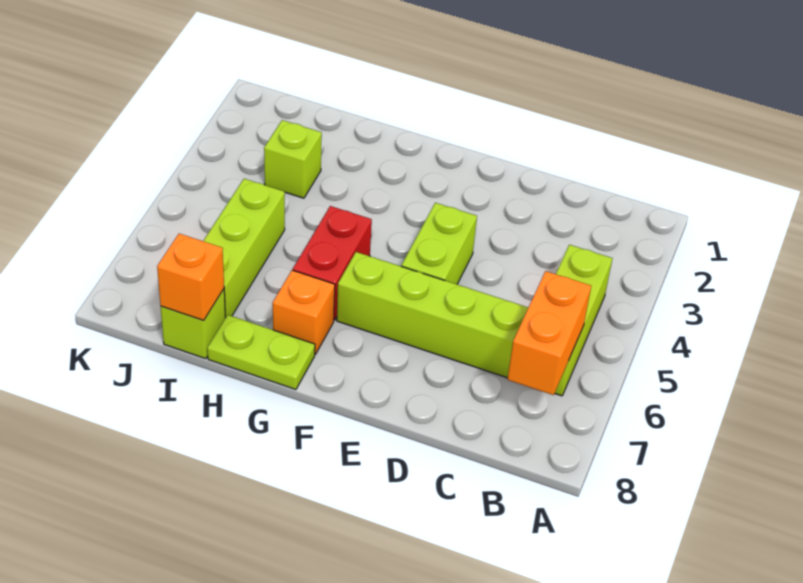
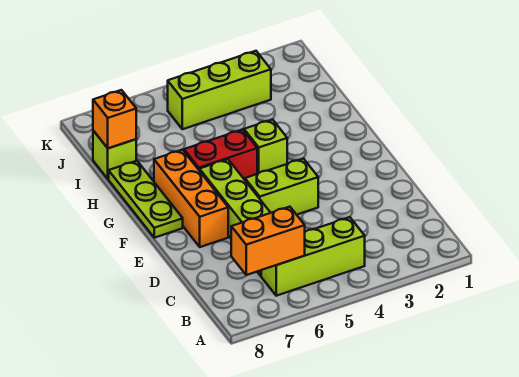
orange brick G7 level 1 -> orange brick E7:G7 level 1
lime plate G8:H8 level 1 -> lime plate F8:H8 level 1
lime brick I3 level 1 -> lime brick G4 level 1
lime brick I5:I7 level 1 -> lime brick J3:J5 level 1

